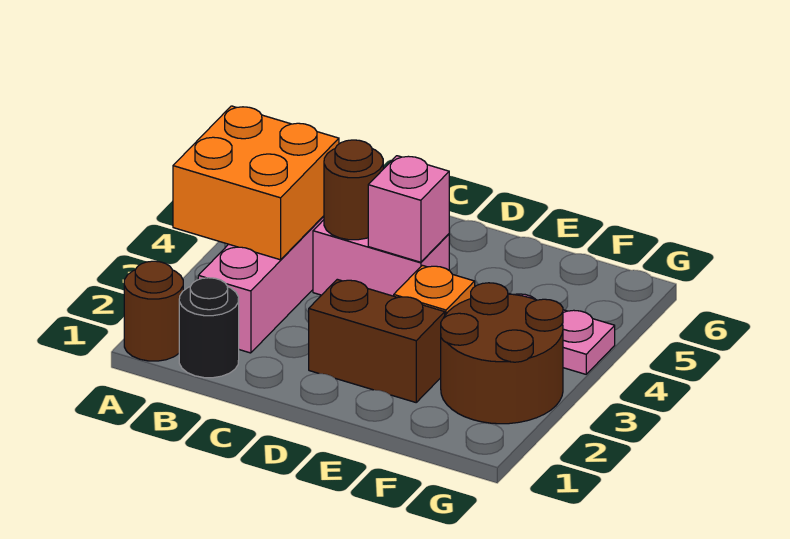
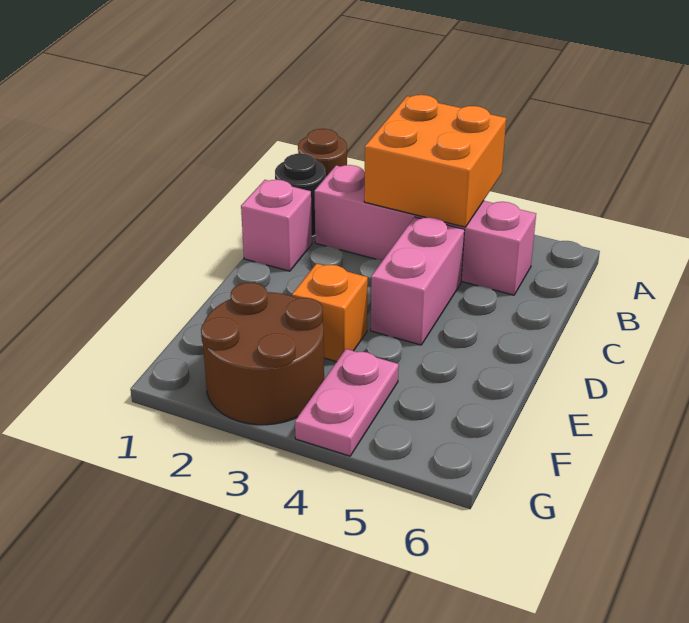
brown round brick C4 level 2 -> none
brown brick D2:E2 level 1 -> none
pink brick D4 level 2 -> pink brick C1 level 1

